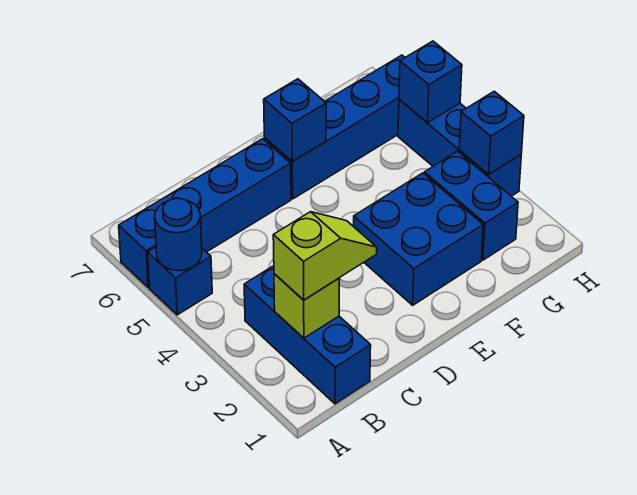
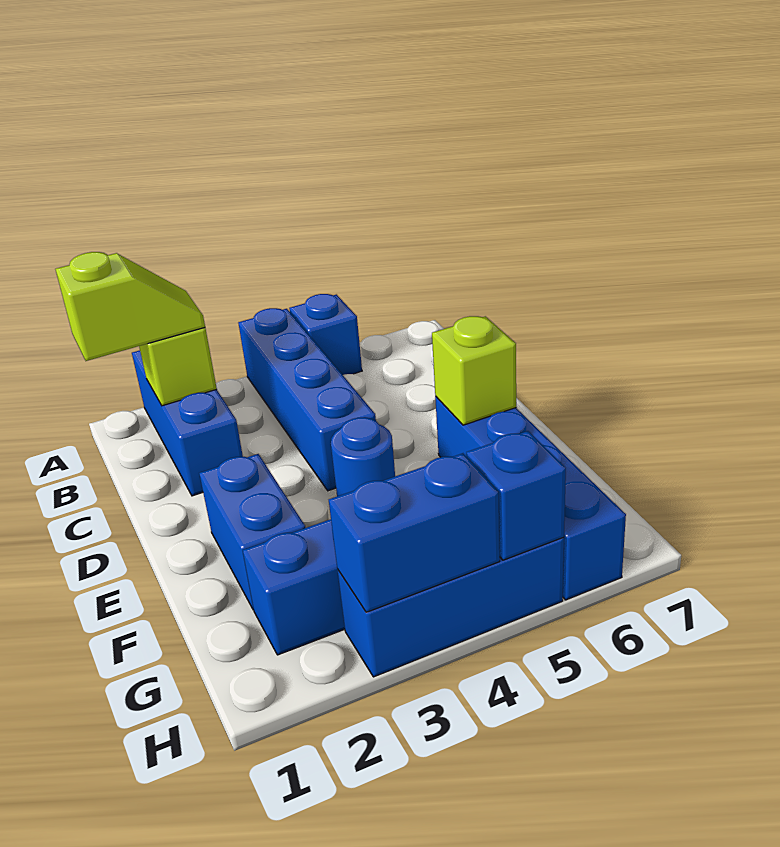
blue round brick A5 level 2 -> blue round brick E4 level 1
blue brick A6:D6 level 1 -> blue brick A4:D4 level 1
blue brick B1:B3 level 1 -> blue brick A2:C2 level 1
lime slope B2:C2 level 3 top B -> lime slope B1:B2 level 3 top 1
blue brick E2:F3 level 1 -> blue brick E2:F2 level 1
blue brick E6 level 2 -> lime brick E6 level 2
blue brick H3 level 2 -> blue brick H3:H4 level 2

